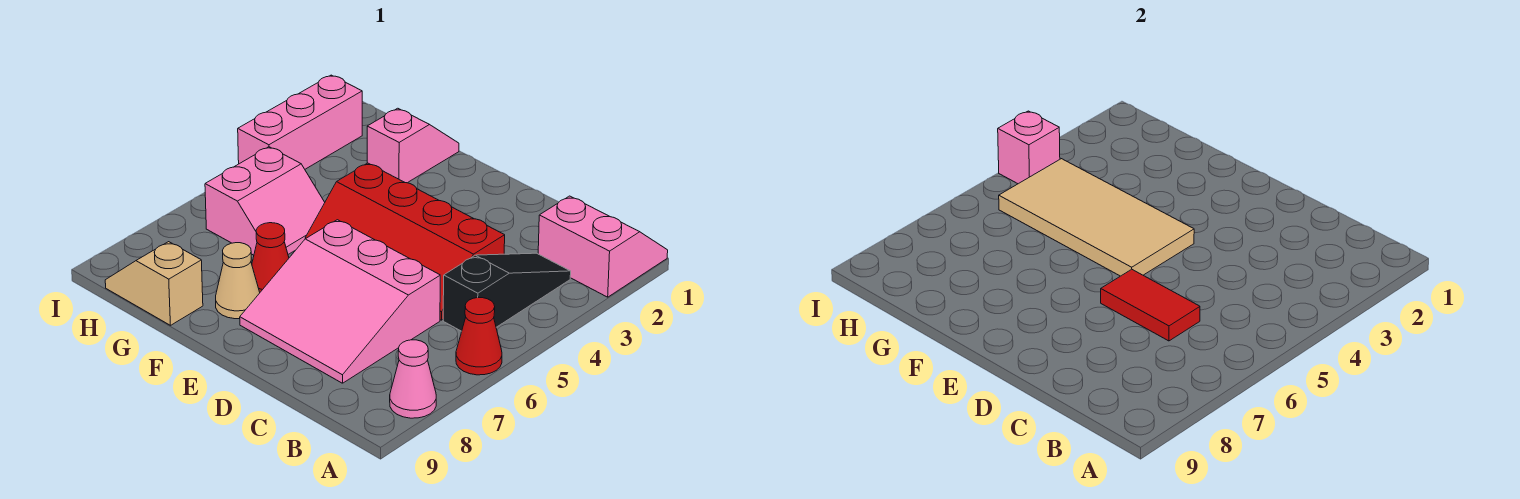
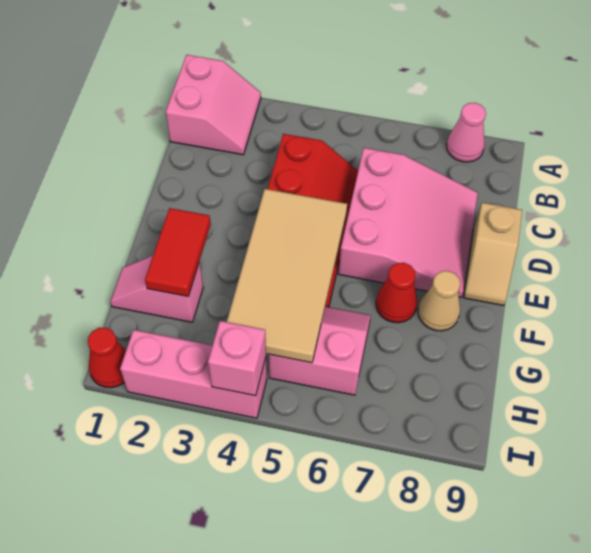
pink slope A1:B2 level 1 top 2 -> pink slope A1:B2 level 1 top 1
red cone A6 level 1 -> red cone I1 level 1
black slope B3:B5 level 1 top 5 -> none
red tile C6:D6 level 2 -> red tile F2:G2 level 2
tan slope G9:H9 level 1 top G -> tan slope D9:E9 level 1 top D

